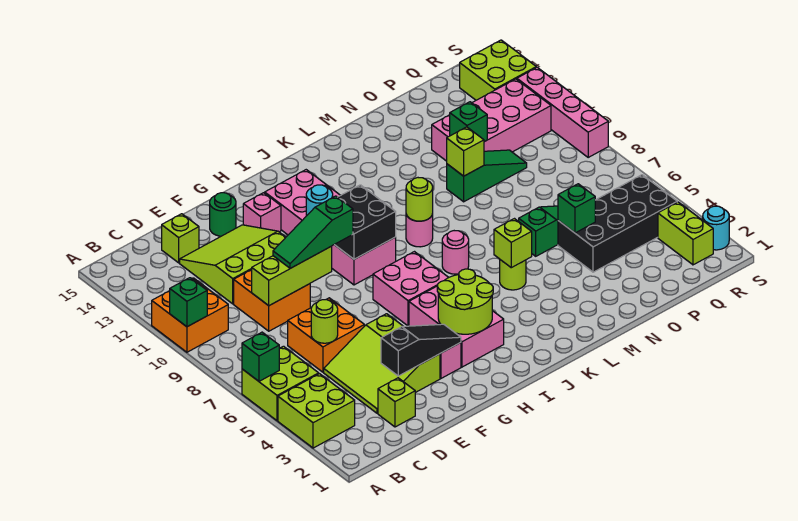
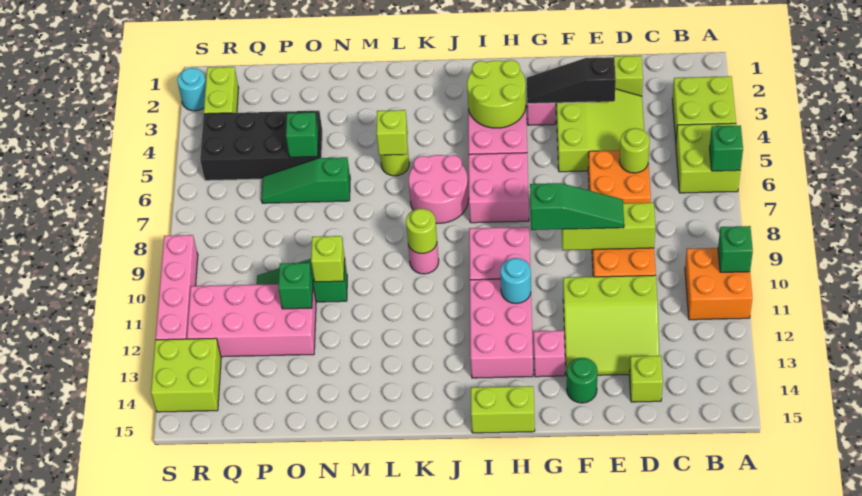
black brick H9:I10 level 2 -> none
none -> lime brick H15:I15 level 1
pink round brick K7 level 1 -> pink round brick J6:K7 level 1

